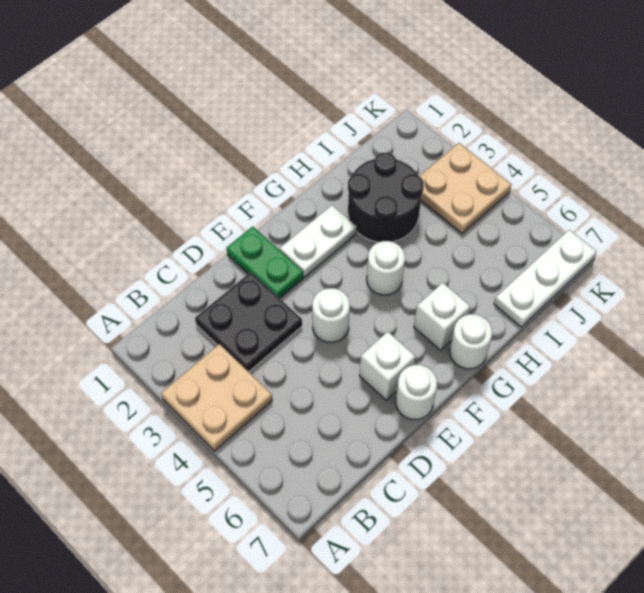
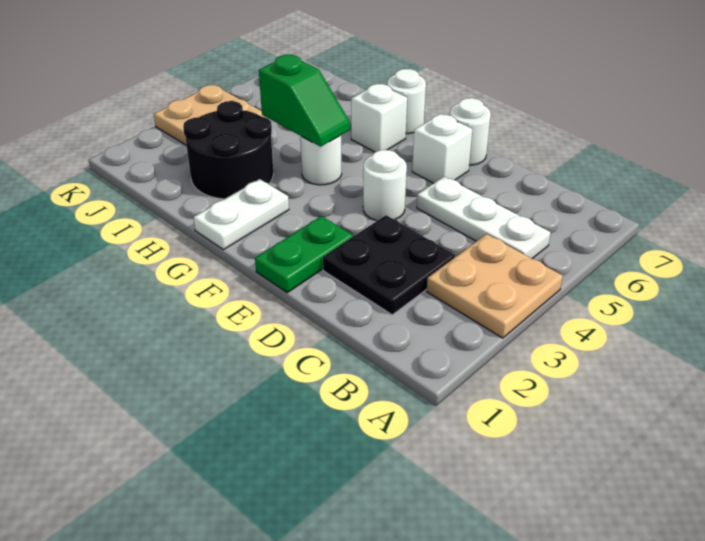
white plate F2:G2 level 1 -> white plate G1:G2 level 1
none -> green slope G4:H4 level 2 top H
white plate I7:K7 level 1 -> white plate B5:D5 level 1

